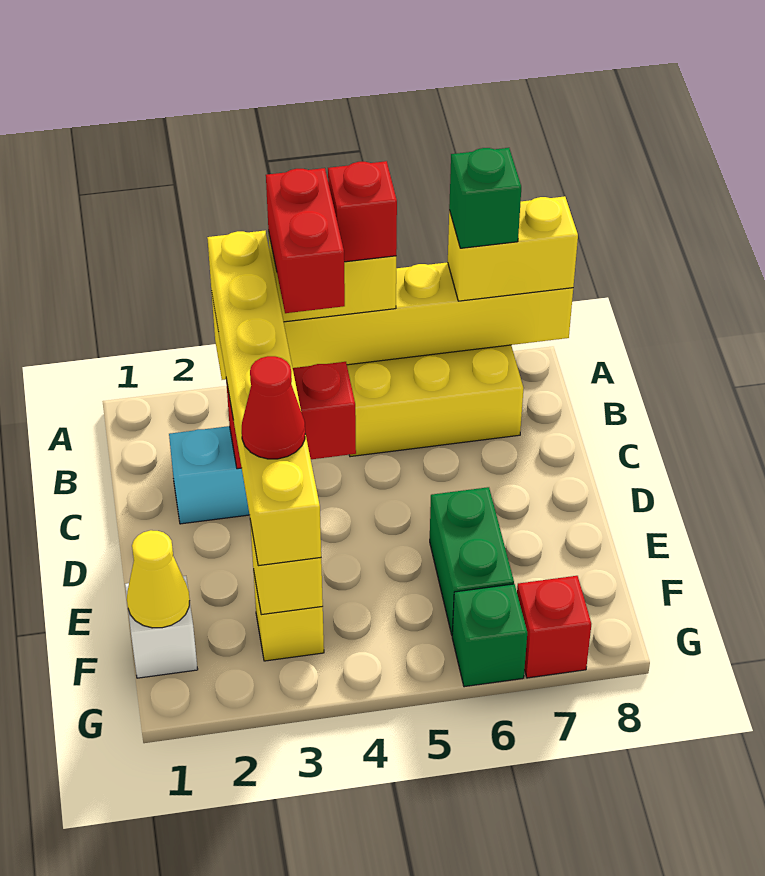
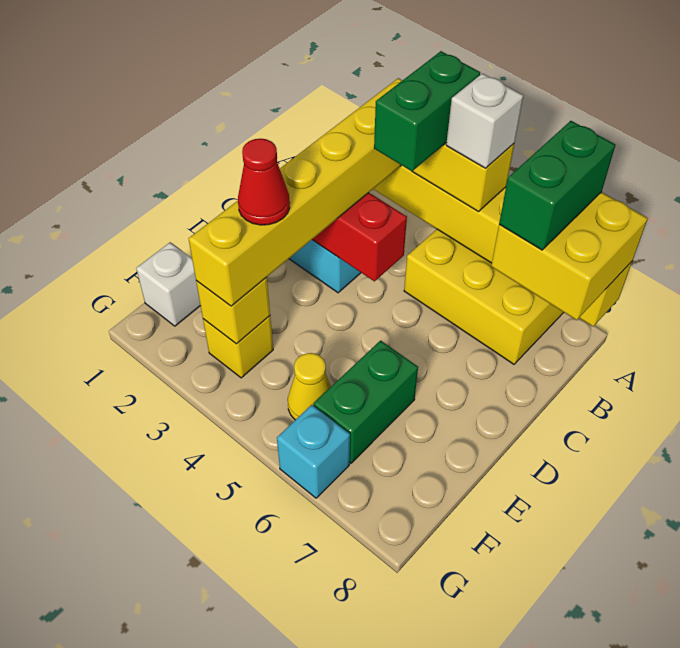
red brick A4:B4 level 4 -> green brick A4:B4 level 4
red brick A5 level 4 -> white brick A5 level 4
yellow brick A7:A8 level 3 -> yellow brick A7:B8 level 3
green brick A7 level 4 -> green brick A7:B7 level 4
yellow cone F1 level 2 -> yellow cone F5 level 1
green brick G6 level 1 -> cyan brick G6 level 1
red brick G7 level 1 -> none

